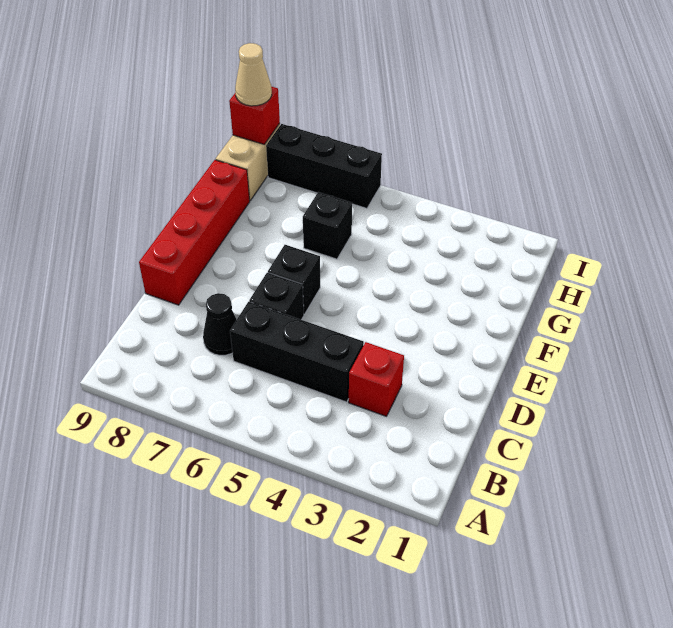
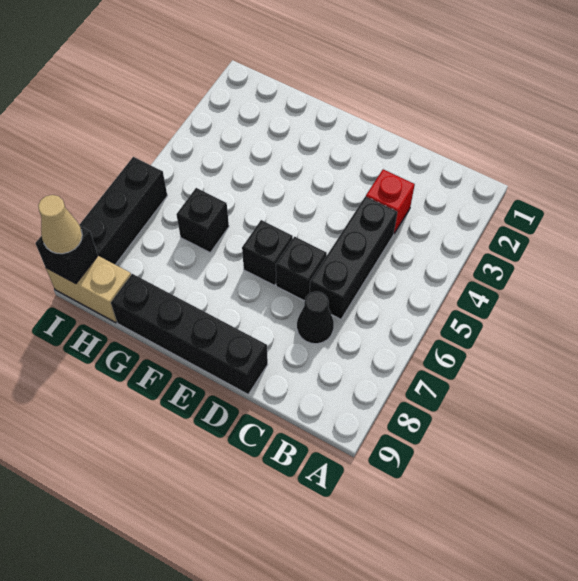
red brick D9:G9 level 1 -> black brick D9:G9 level 1
red brick I9 level 2 -> black brick I9 level 2

